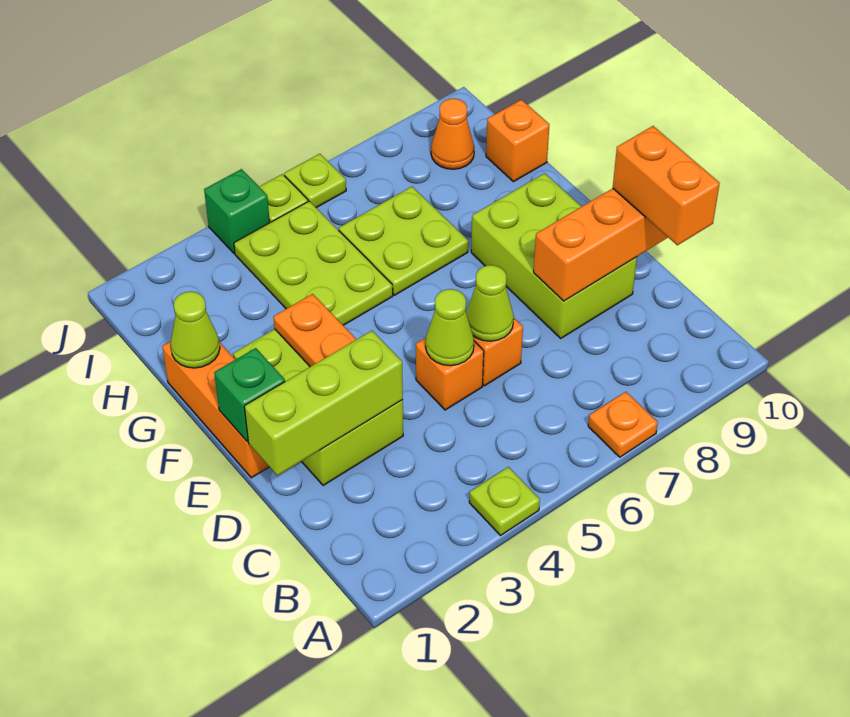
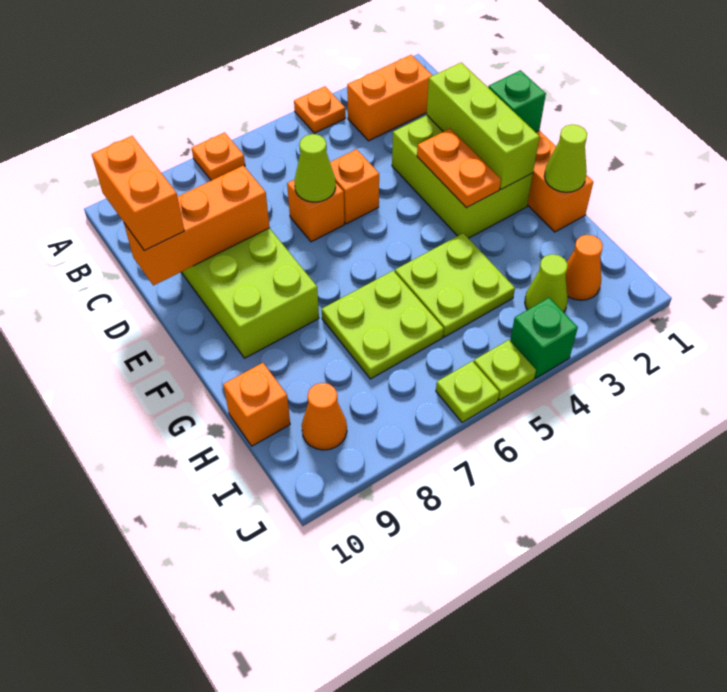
lime plate A4 level 1 -> orange plate A4 level 1
none -> orange brick B2:B3 level 1
lime brick D1:D3 level 2 -> lime brick D2:F2 level 2
lime cone D5 level 2 -> lime cone I3 level 1
lime plate G4:I5 level 1 -> lime plate G4:H5 level 1
none -> orange cone I2 level 1

